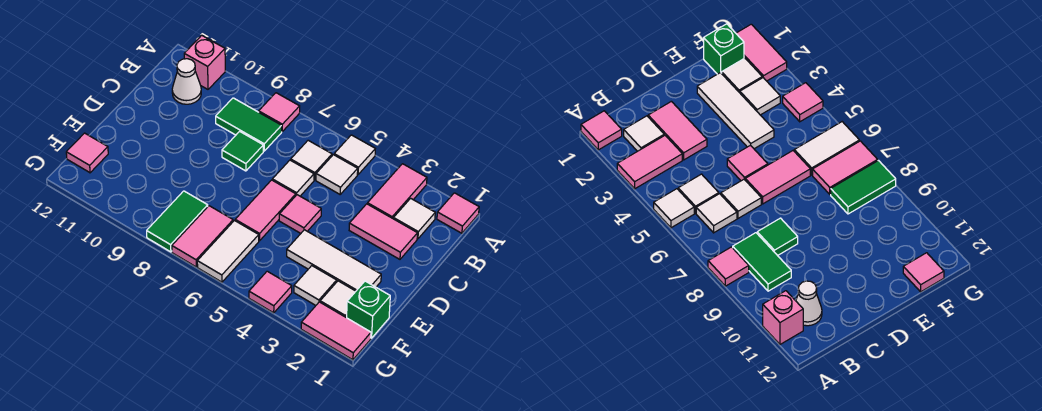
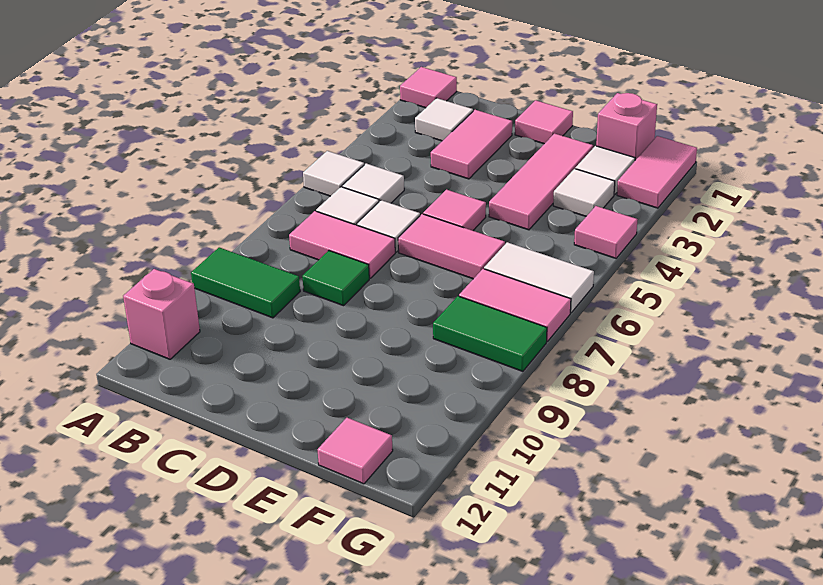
pink tile A3:B3 level 1 -> pink tile B7:C7 level 1
pink tile A8 level 1 -> pink tile D1 level 1
green tile B8:B9 level 1 -> green tile A9:B9 level 1
white cone B11 level 1 -> none
white tile E2:E4 level 1 -> pink tile E2:E4 level 1
green brick F1 level 1 -> pink brick F1 level 1

